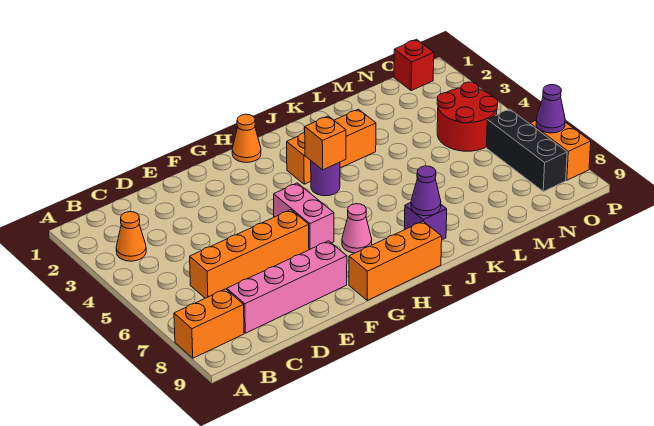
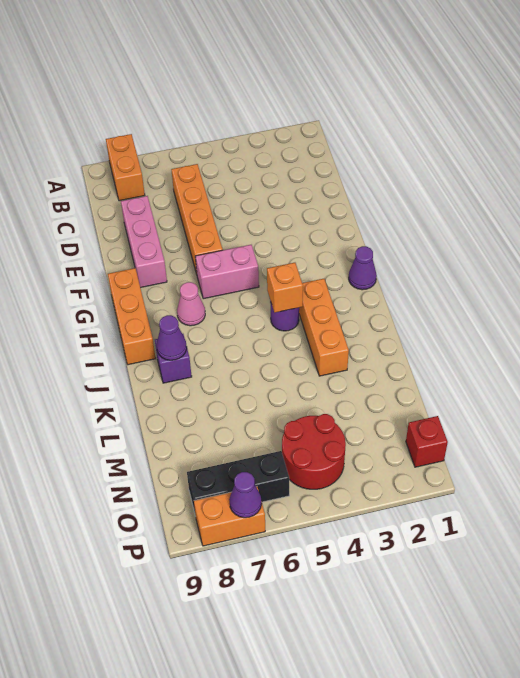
orange cone B3 level 1 -> none
pink brick C8:F8 level 1 -> pink brick D8:F8 level 1
orange cone H1 level 1 -> purple cone H1 level 1

